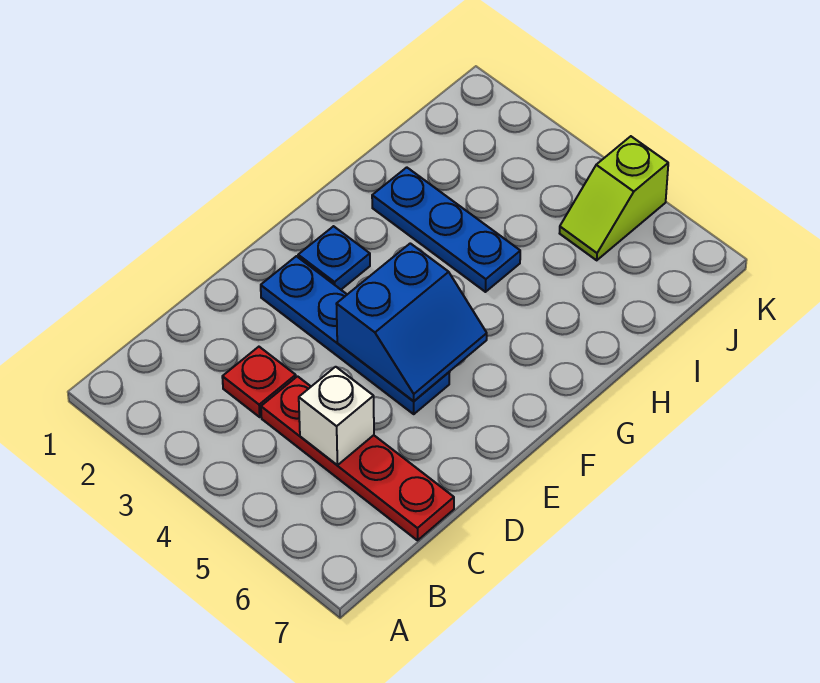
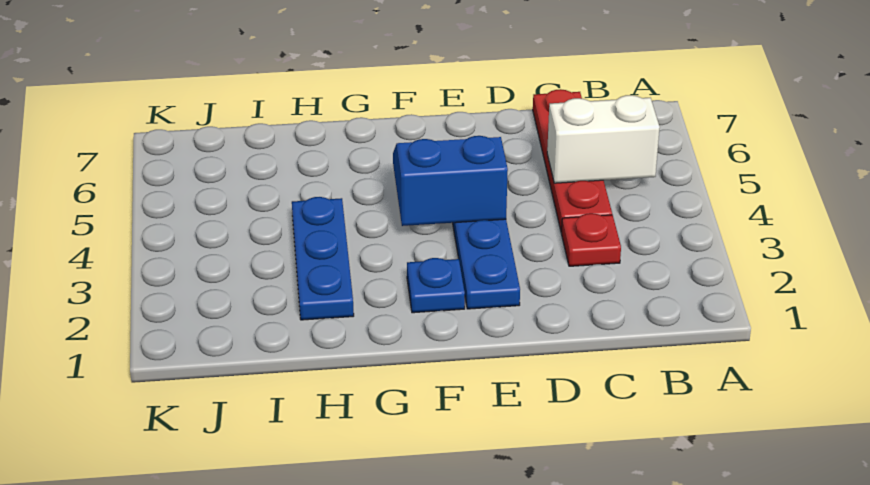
white brick C5 level 2 -> white brick B5:C5 level 2
lime slope J5:K5 level 1 top K -> none

